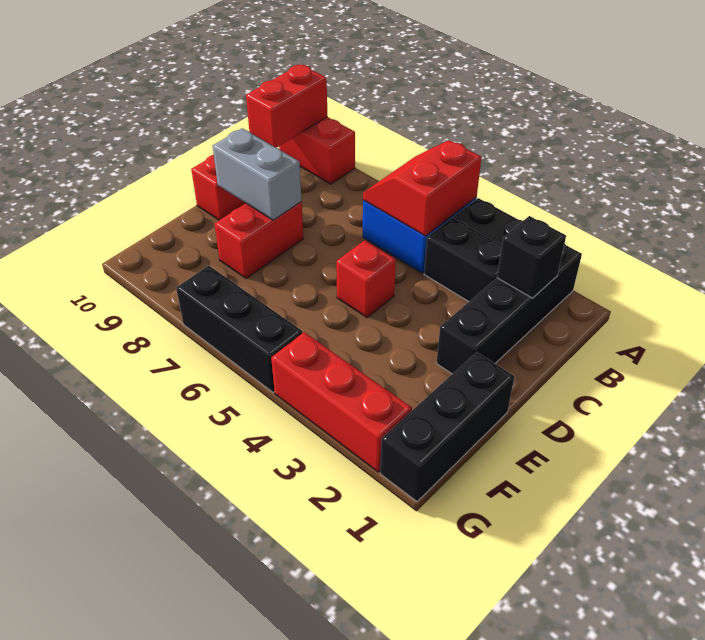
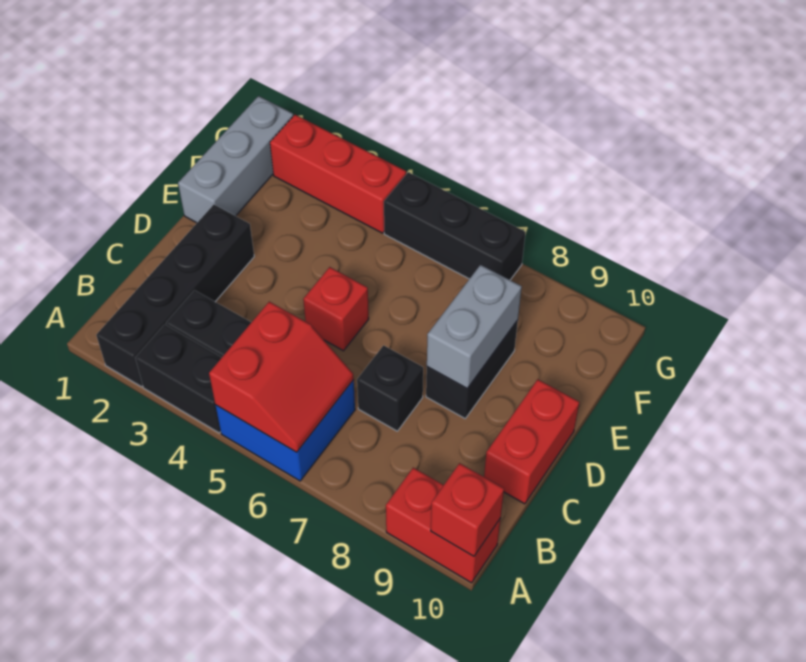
red brick A10:B10 level 2 -> red brick A10 level 2
black brick B2 level 2 -> black brick C7 level 1
red brick D8:E8 level 1 -> black brick D8:E8 level 1
grey brick D8:D9 level 2 -> grey brick D8:E8 level 2
black brick E1:G1 level 1 -> grey brick E1:G1 level 1

